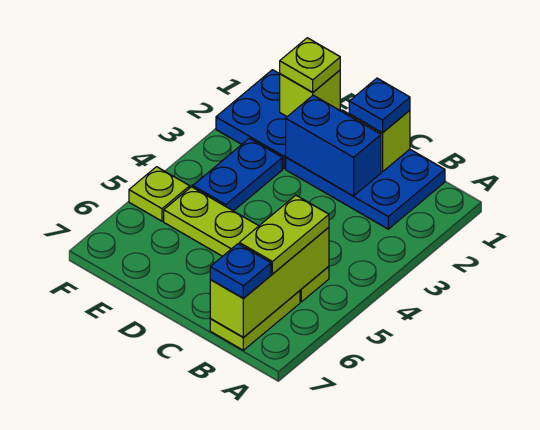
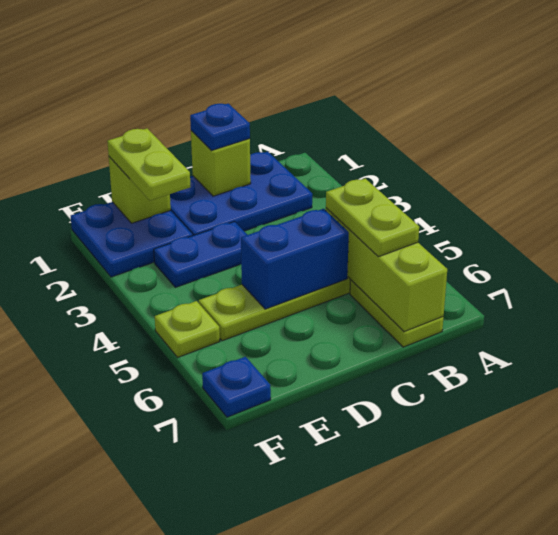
blue plate B7 level 3 -> blue plate F7 level 1
blue brick C2:D2 level 2 -> blue brick C5:D5 level 2
lime plate E1 level 3 -> lime plate E1:E2 level 3
blue plate E3:E4 level 1 -> blue plate D3:E3 level 1

